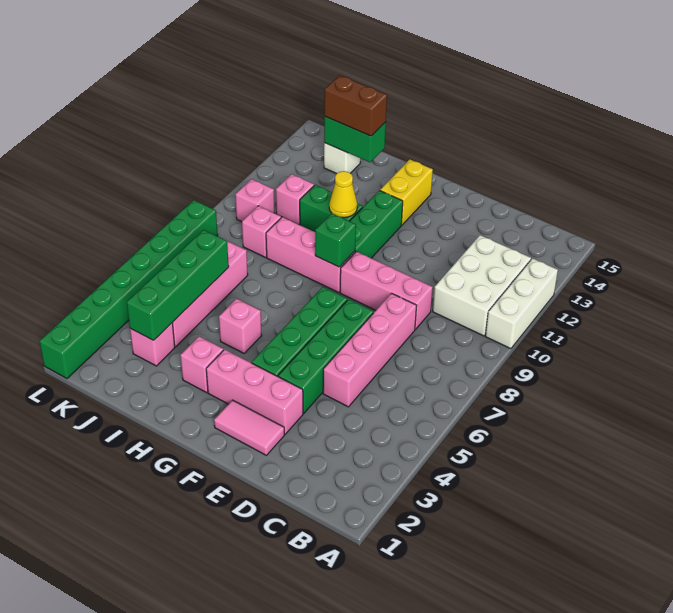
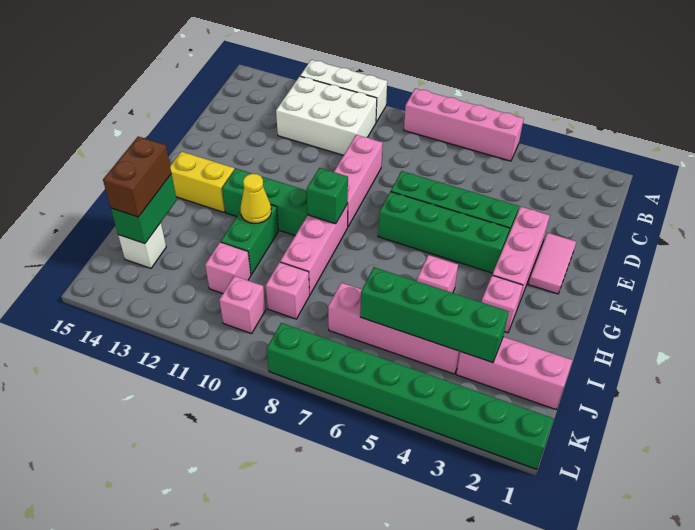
pink brick D5:D8 level 1 -> pink brick A5:A8 level 1
pink brick J3 level 1 -> pink brick J1:J3 level 1

